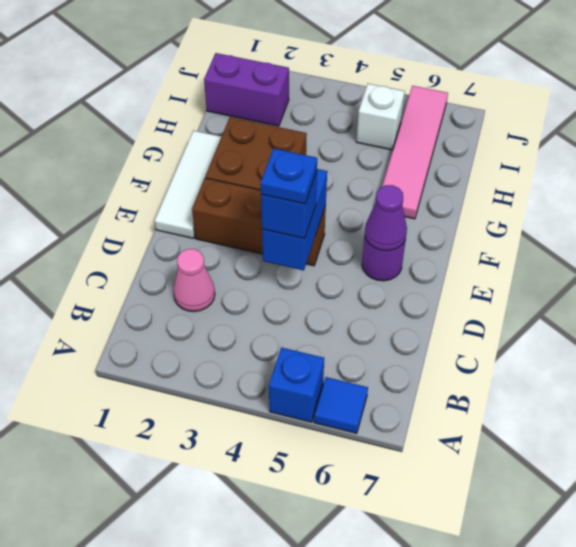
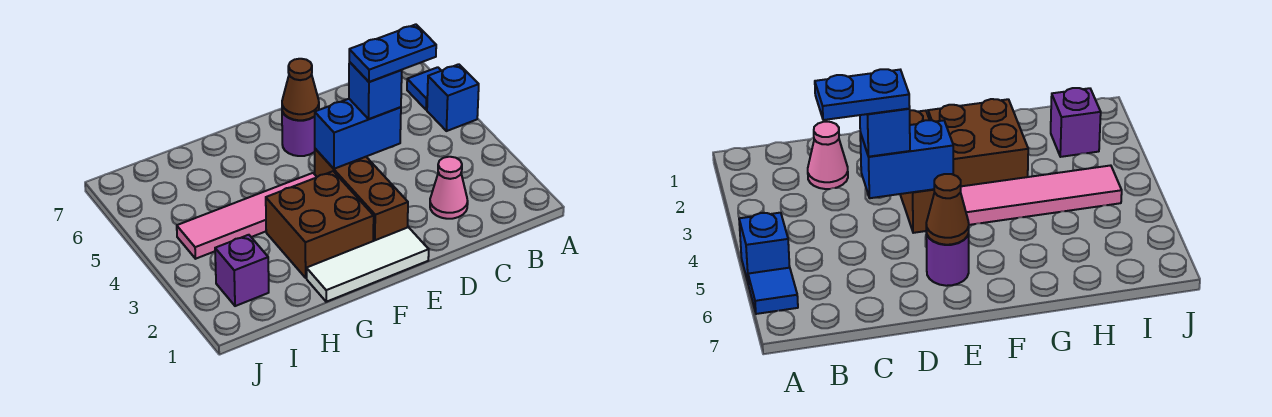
blue plate D4 level 4 -> blue plate C4:D4 level 4
purple cone E6 level 2 -> brown cone E6 level 2
pink tile G6:J6 level 1 -> pink tile F4:I4 level 1
purple brick I1:I2 level 1 -> purple brick I2 level 1
white brick I5 level 1 -> none

